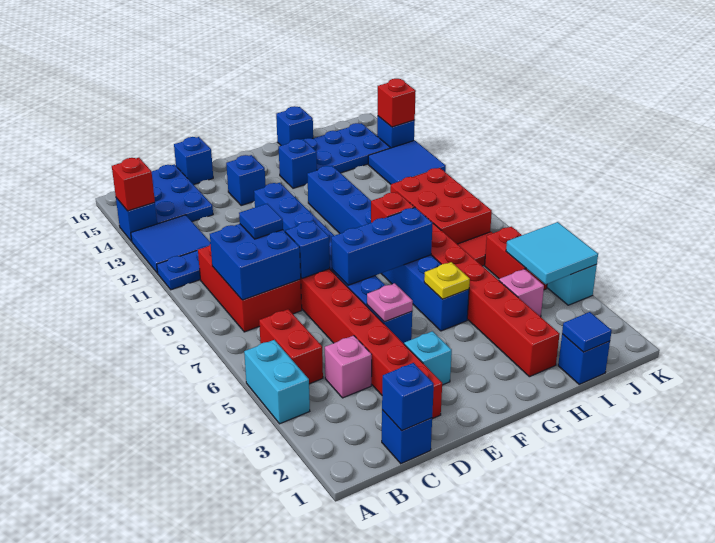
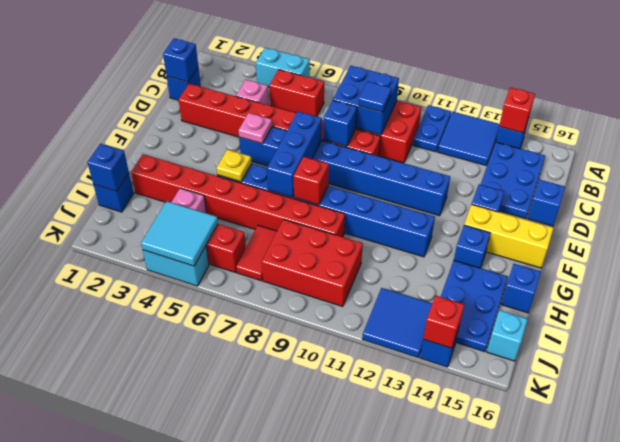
blue plate B14:C16 level 1 -> blue plate B14:D15 level 1
cyan brick E3 level 1 -> cyan brick J16 level 1
none -> yellow brick F14:F16 level 1
blue tile I1 level 2 -> blue brick I1 level 2

